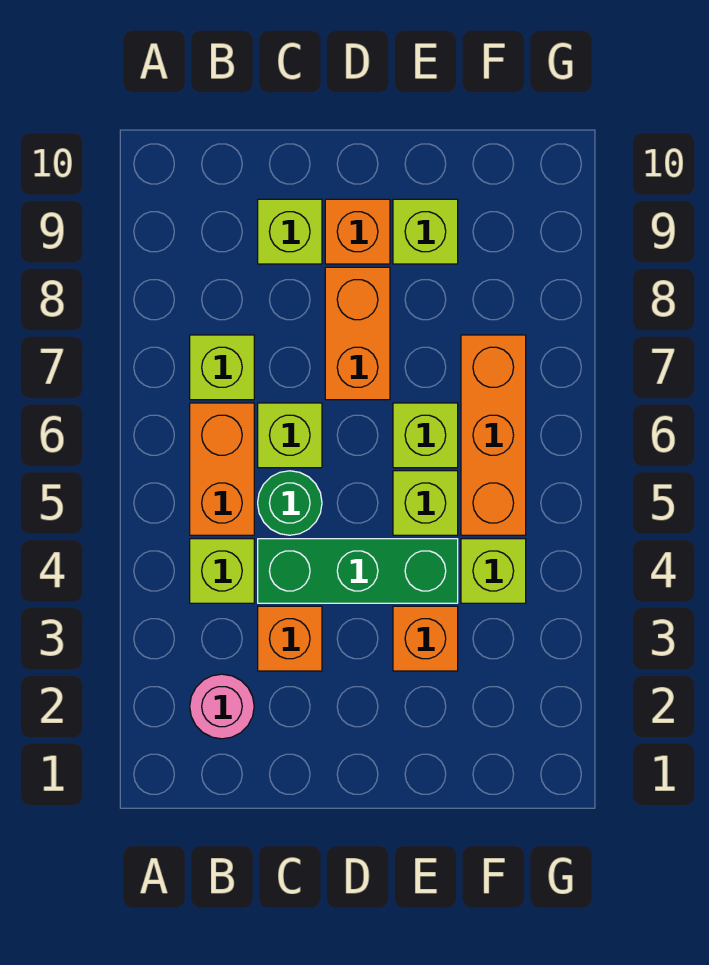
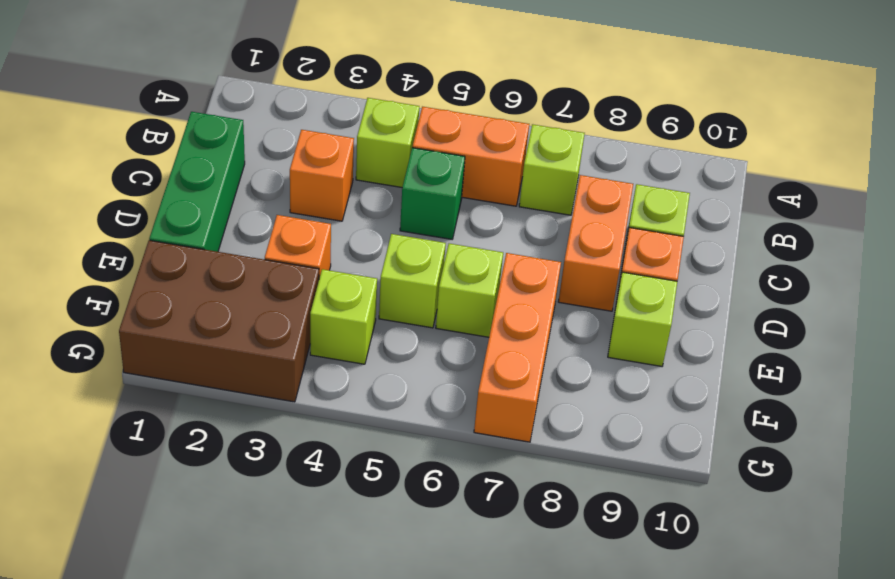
pink round brick B2 level 1 -> none
green brick C4:E4 level 1 -> green brick C1:E1 level 1
green round brick C5 level 1 -> green brick C5 level 1
lime brick C6 level 1 -> none
orange brick D7:D8 level 1 -> orange brick C8:D8 level 1
none -> brown brick F1:G3 level 1
orange brick F5:F7 level 1 -> orange brick E7:G7 level 1

